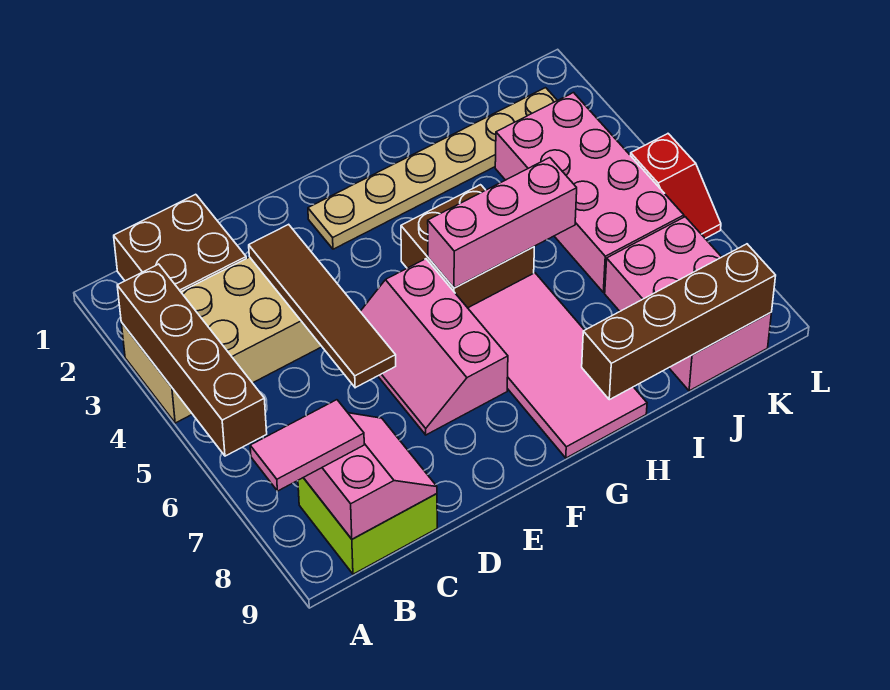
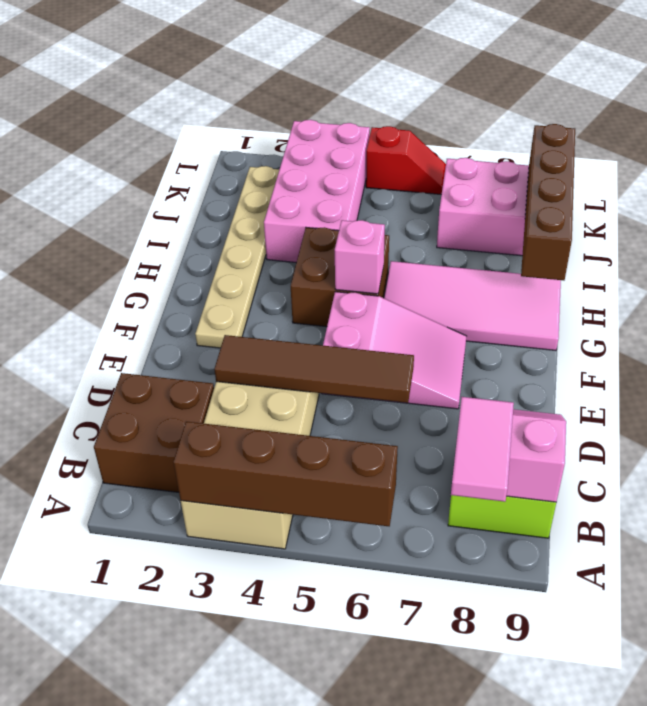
pink slope E5:F7 level 1 top F -> pink slope E5:F7 level 1 top 5
pink brick G5:I5 level 2 -> pink brick G5 level 2
pink brick J3:K6 level 1 -> pink brick I3:L4 level 1

